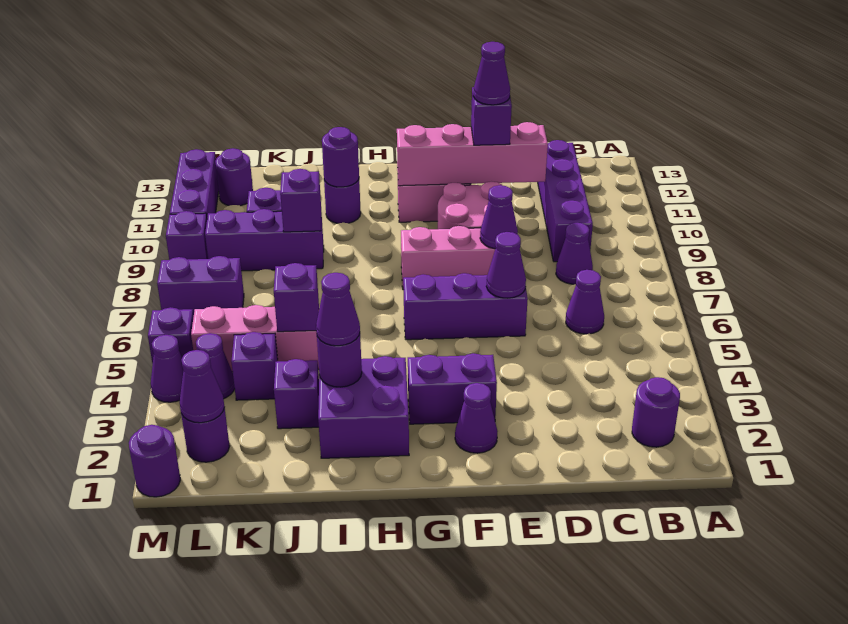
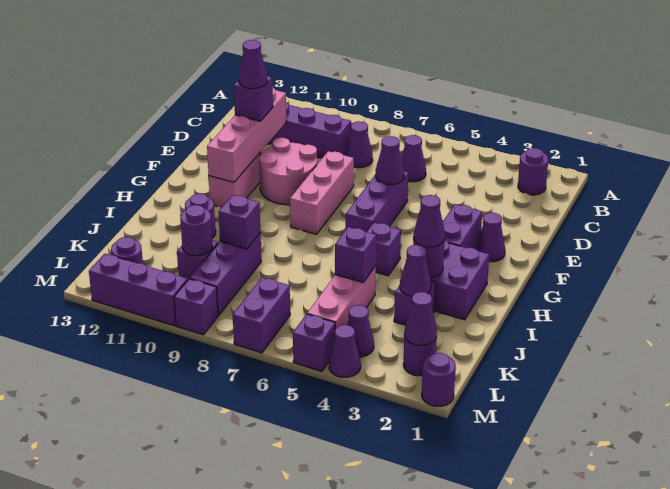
purple cone E8 level 2 -> purple cone J3 level 2
purple round brick I11 level 2 -> purple round brick K10 level 2
purple brick K4 level 1 -> purple brick H5 level 1

